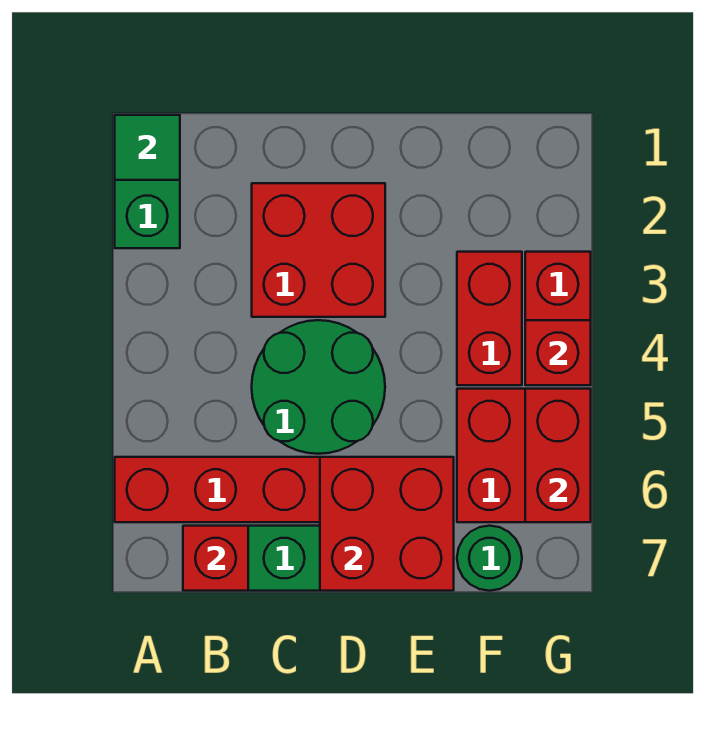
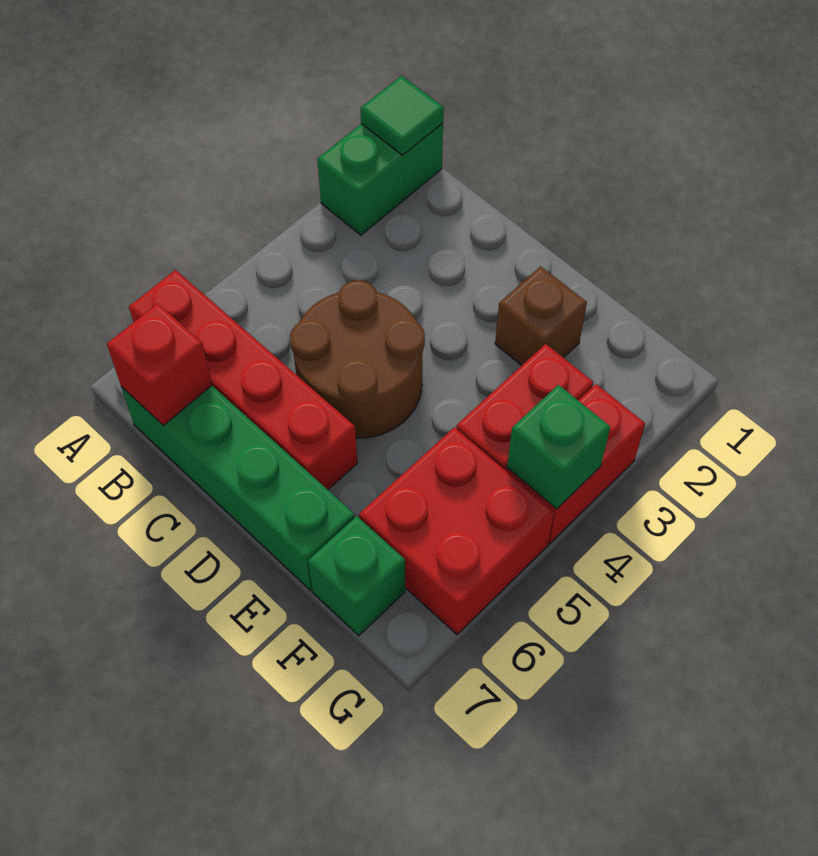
red brick C2:D3 level 1 -> none
green round brick C4:D5 level 1 -> brown round brick C4:D5 level 1
red brick D6:E7 level 2 -> none
none -> brown brick E2 level 1
green round brick F7 level 1 -> green brick F7 level 1
red brick G4 level 2 -> green brick G4 level 2
red brick G5:G6 level 2 -> none

